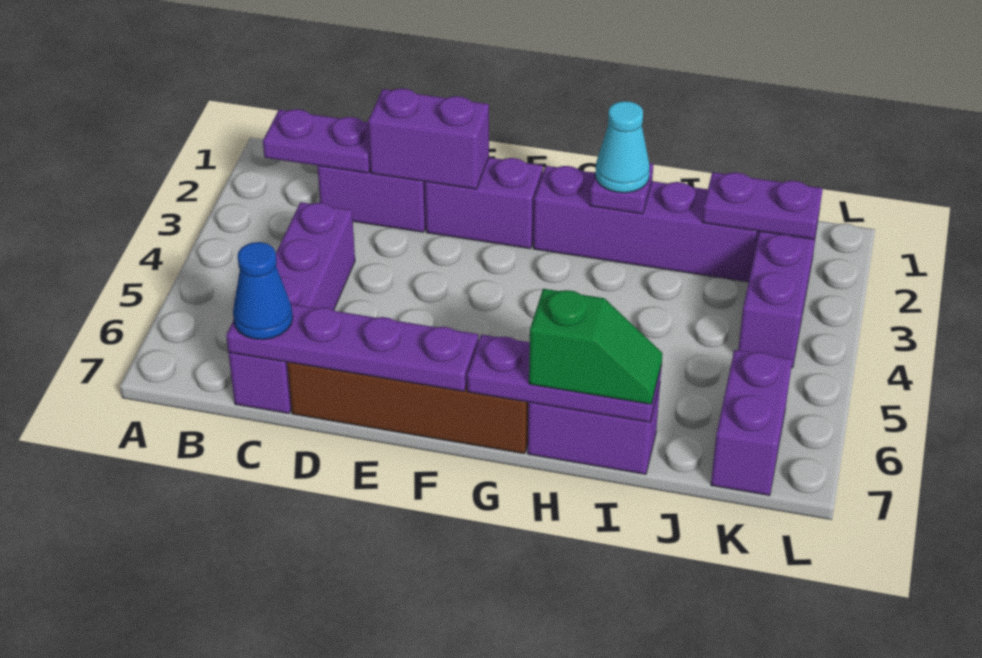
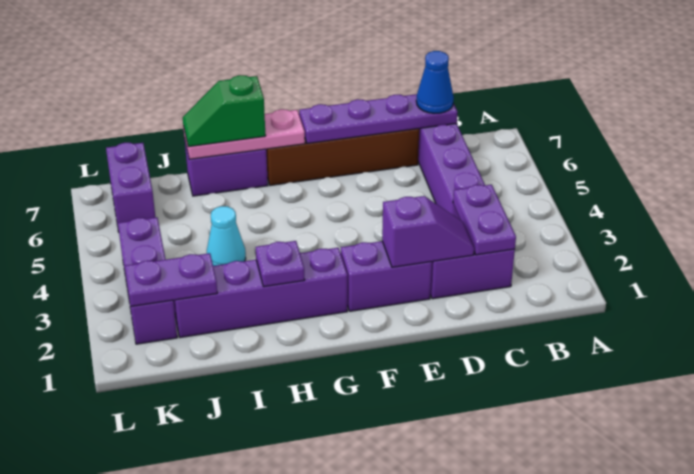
purple plate B2:C2 level 2 -> purple plate C2:C3 level 2
purple brick D2:E2 level 2 -> purple slope D2:E2 level 2 top E
purple plate G7:I7 level 2 -> pink plate G7:I7 level 2
cyan cone H2 level 3 -> cyan cone I4 level 1

